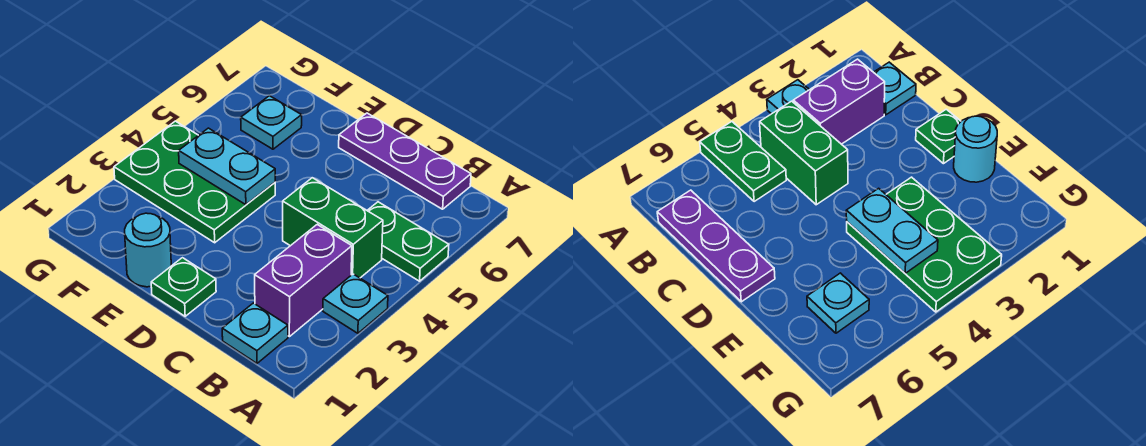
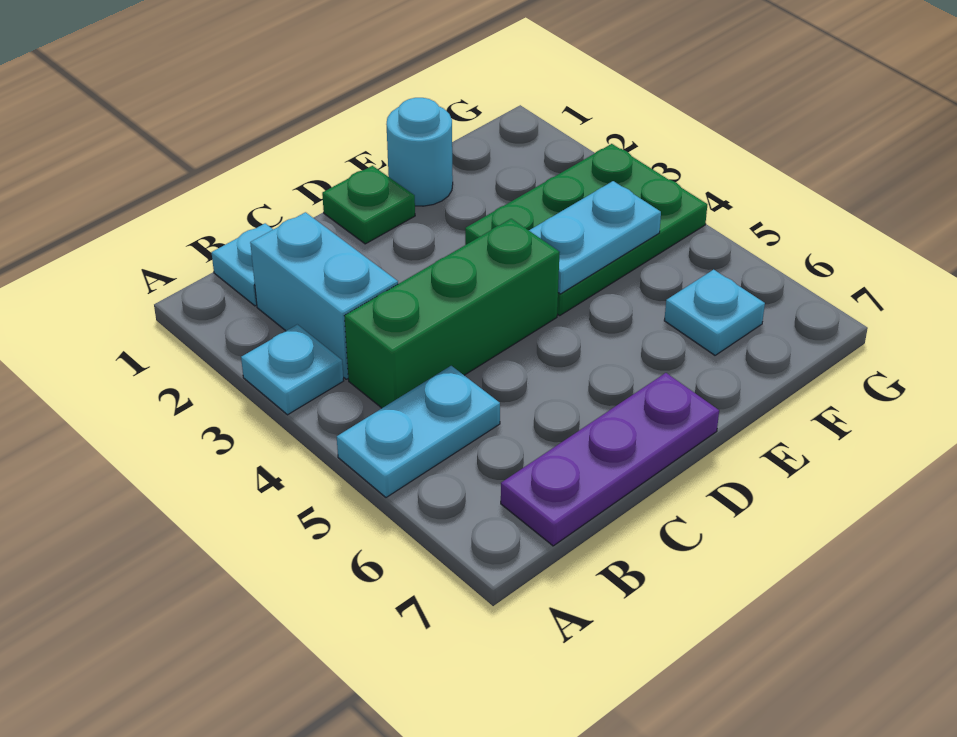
green plate A5:B5 level 1 -> cyan plate A5:B5 level 1
purple brick B2:B3 level 1 -> cyan brick B2:B3 level 1
green brick B4:C4 level 1 -> green brick B4:D4 level 1

